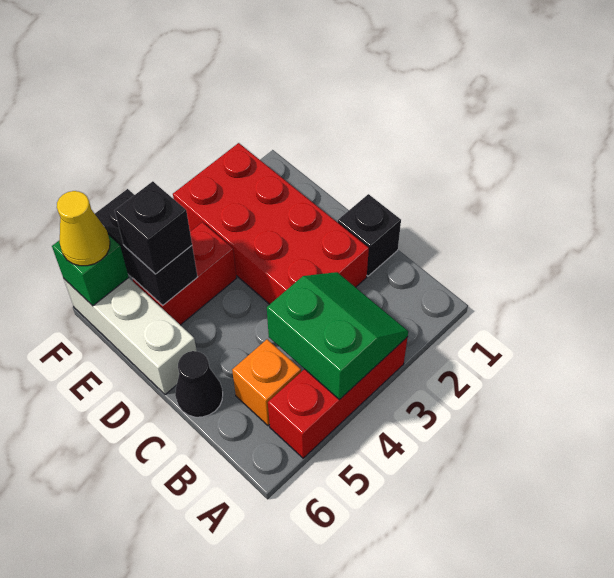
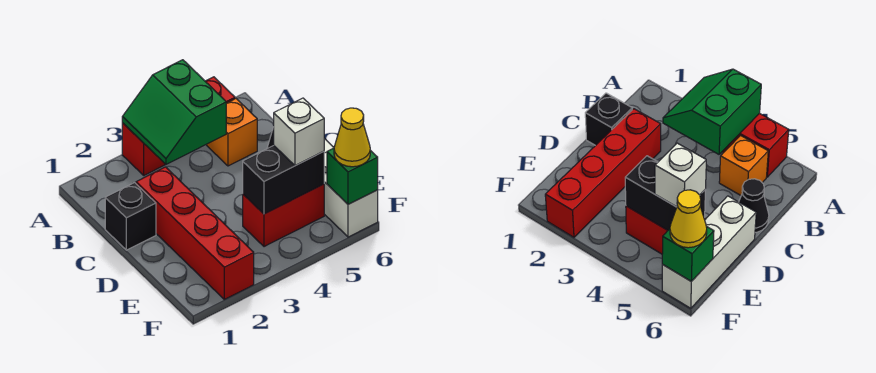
red brick C2:F3 level 1 -> red brick C2:F2 level 1
black brick E5:F5 level 2 -> black brick E4:E5 level 2
black brick E5 level 3 -> white brick E5 level 3

